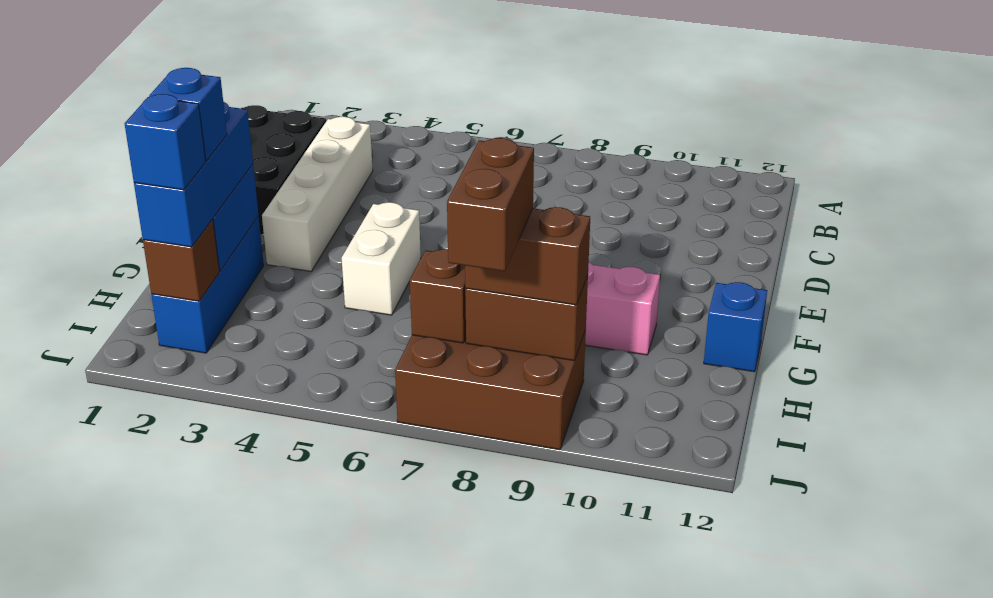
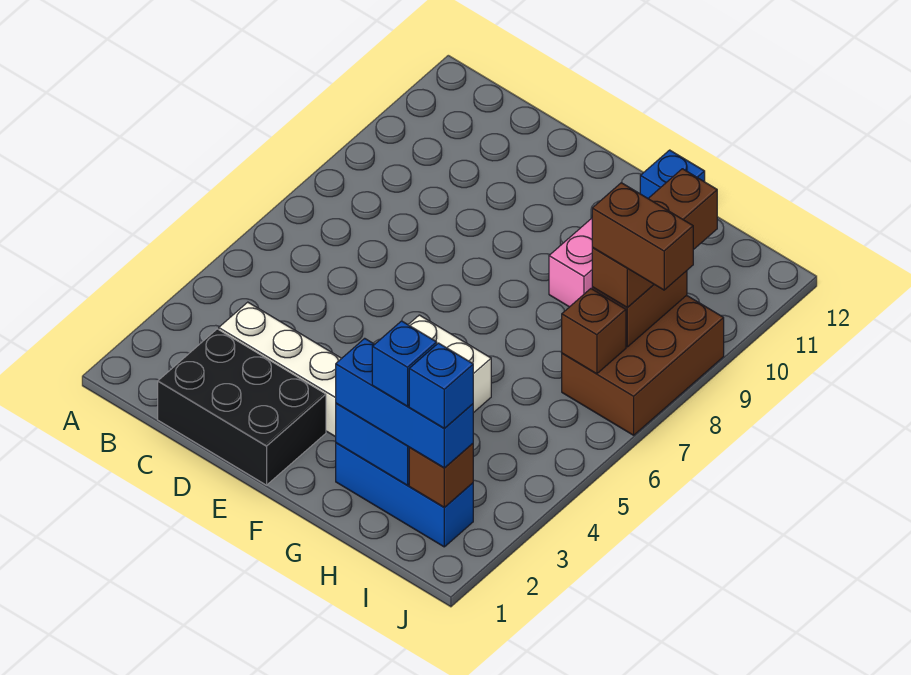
brown brick I8:I9 level 3 -> brown brick I8:I10 level 3

